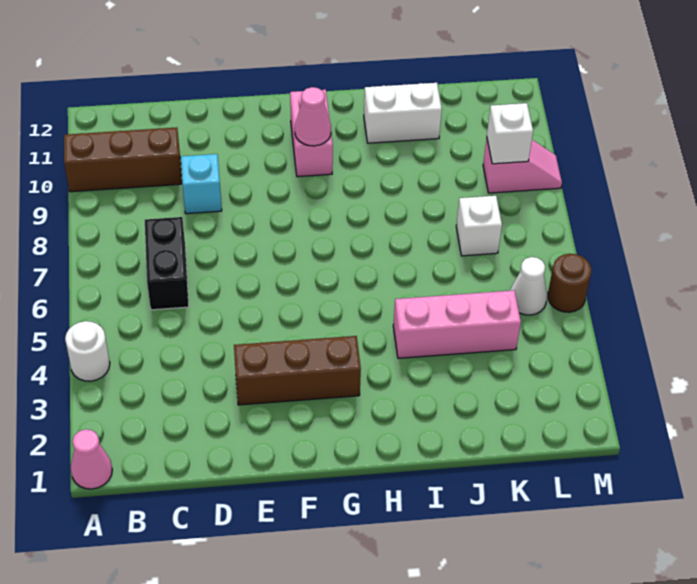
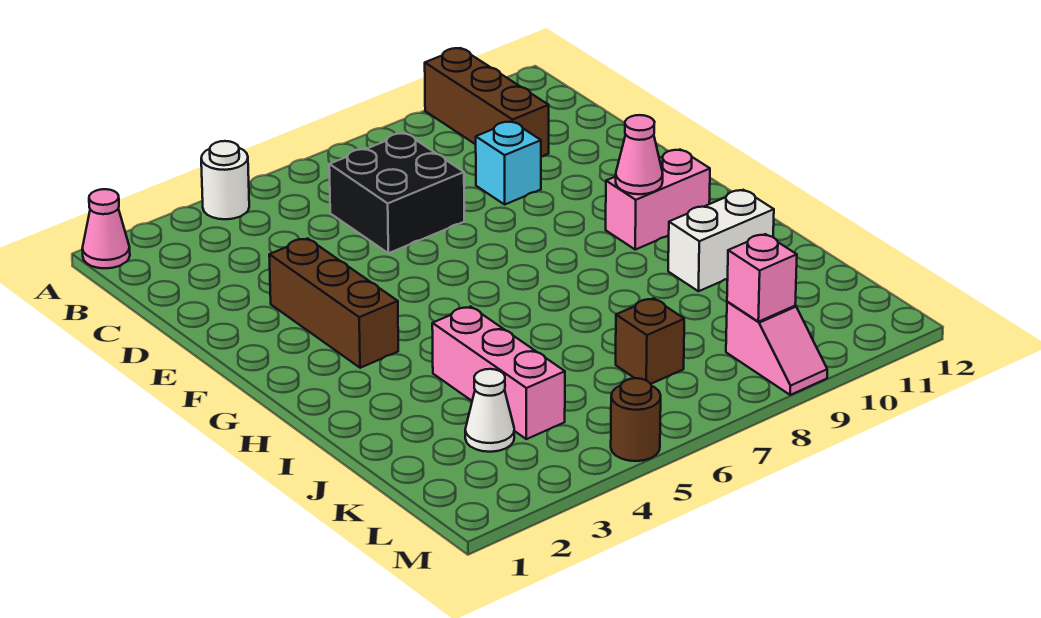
black brick C6:C7 level 1 -> black brick C6:D7 level 1
white brick I11:J11 level 1 -> white brick I10:I11 level 1
white brick K7 level 1 -> brown brick K7 level 1
white cone L5 level 1 -> white cone K3 level 1
white brick L9 level 2 -> pink brick L9 level 2

